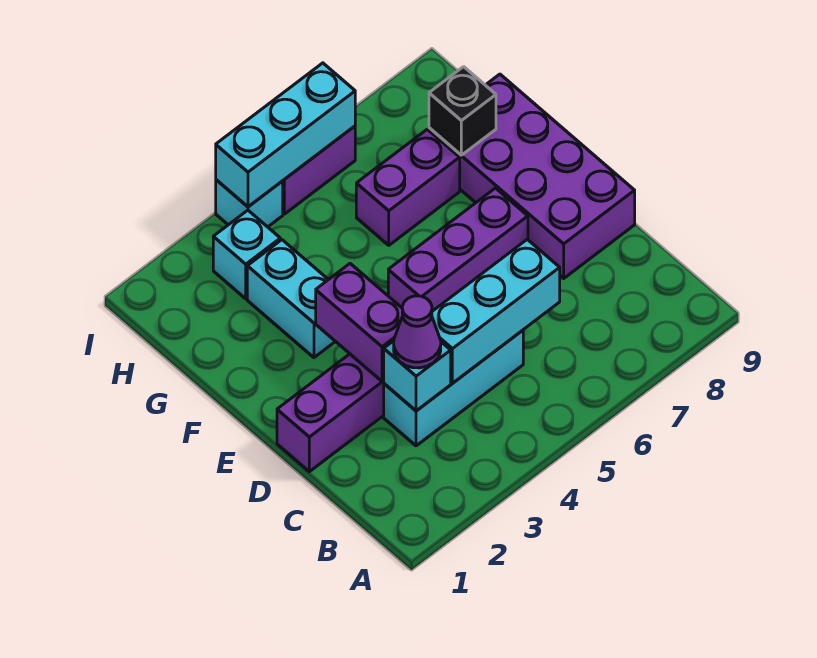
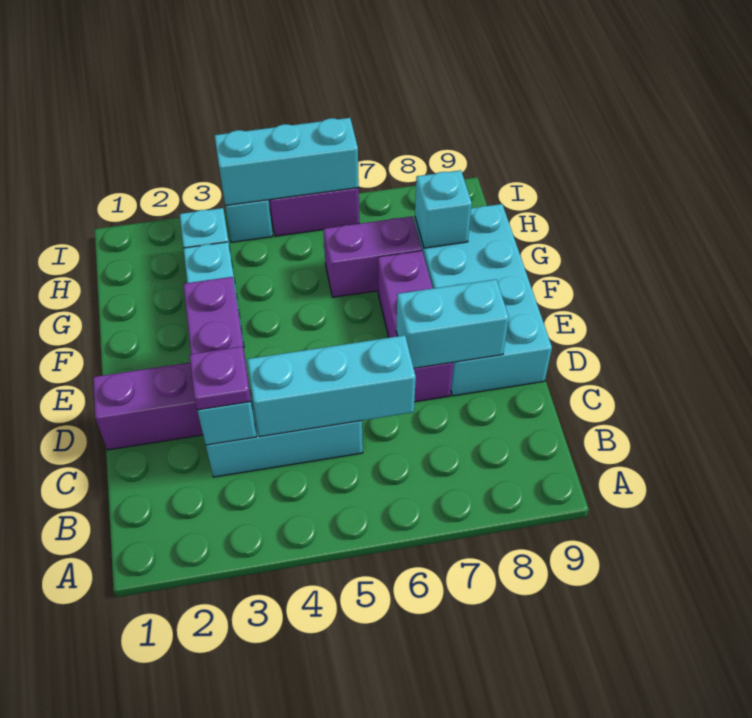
purple cone C3 level 3 -> purple plate C3 level 3
none -> cyan brick D7:D8 level 2
purple brick D8:G9 level 1 -> cyan brick D8:G9 level 1
purple brick E5:E7 level 1 -> purple brick D7:F7 level 1
black brick G8 level 2 -> cyan brick G8 level 2

